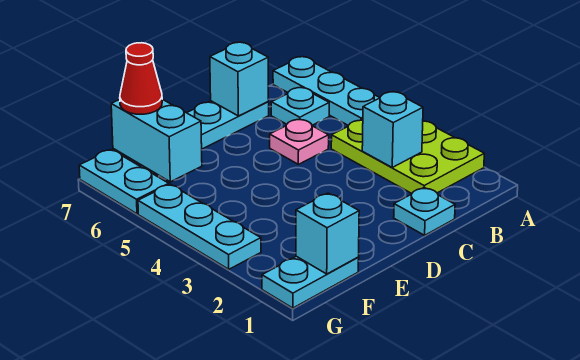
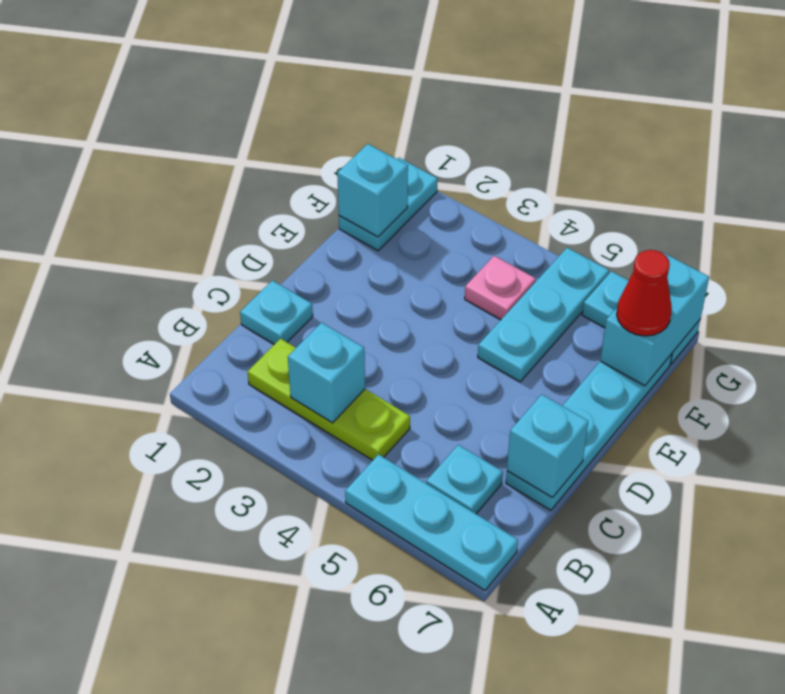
lime plate A2:B4 level 1 -> lime plate B2:B4 level 1
pink plate C5 level 1 -> pink plate F4 level 1
cyan brick F6:F7 level 2 -> cyan brick F7:G7 level 2
cyan plate G3:G5 level 1 -> cyan plate E5:G5 level 1

